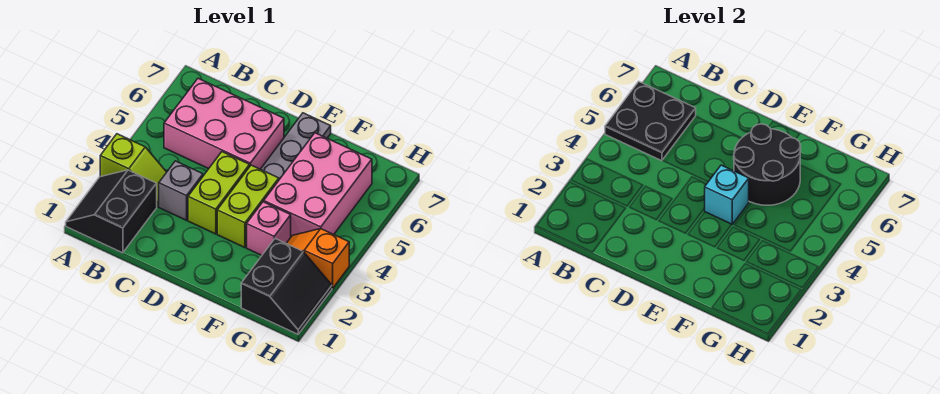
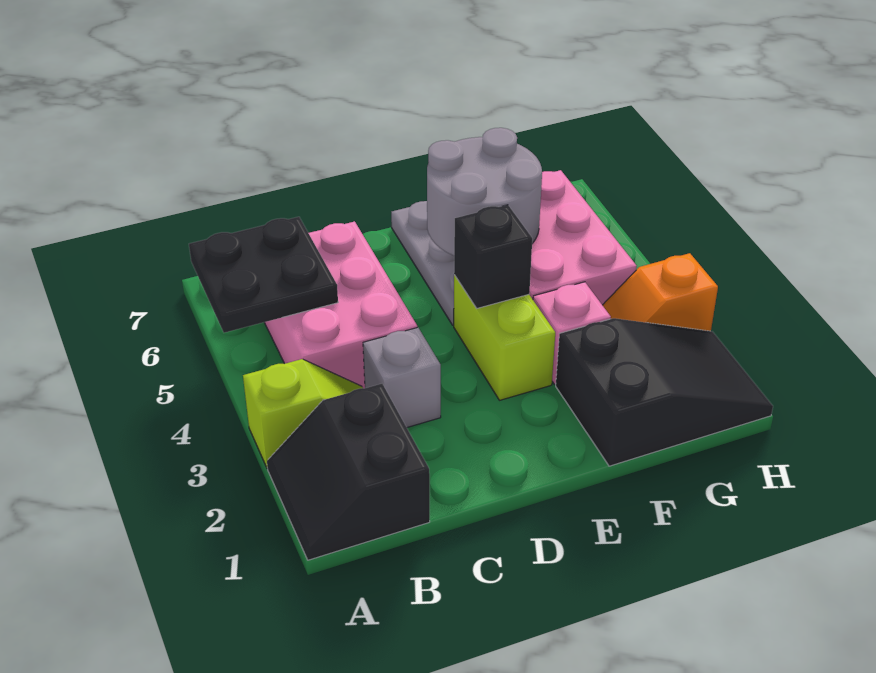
pink brick B5:D6 level 1 -> pink brick B4:C6 level 1
lime brick D3:D4 level 1 -> none
cyan brick E4 level 2 -> black brick E4 level 2
black round brick E5:F6 level 2 -> grey round brick E5:F6 level 2
black slope G1:H2 level 1 top G -> black slope F1:H2 level 1 top F

